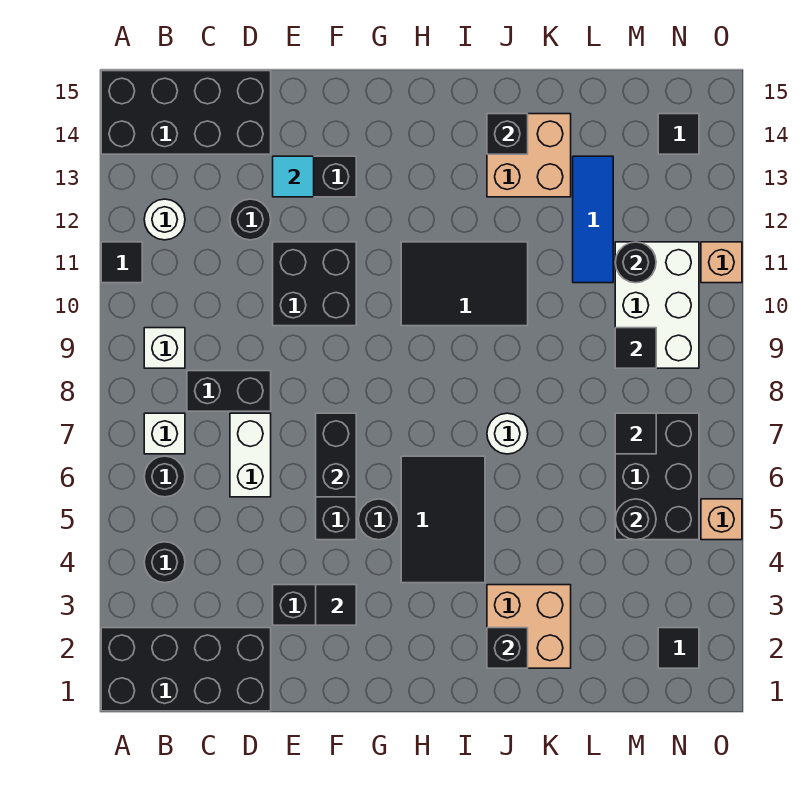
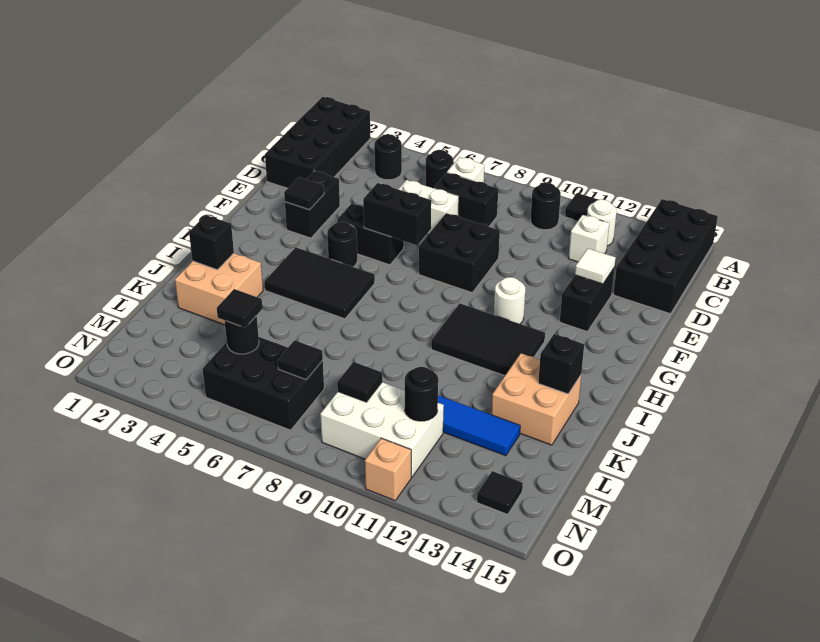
white brick B9 level 1 -> white brick C12 level 1
black brick C8:D8 level 1 -> black brick C7:C8 level 1
black round brick D12 level 1 -> black round brick B10 level 1
black brick E10:F11 level 1 -> black brick E8:F9 level 1
cyan tile E13 level 2 -> white tile E13 level 2
black tile H10:J11 level 1 -> black tile H10:I12 level 1
white round brick J7 level 1 -> white round brick G11 level 1
black tile N2 level 1 -> black tile M5 level 3
tan brick O5 level 1 -> none

